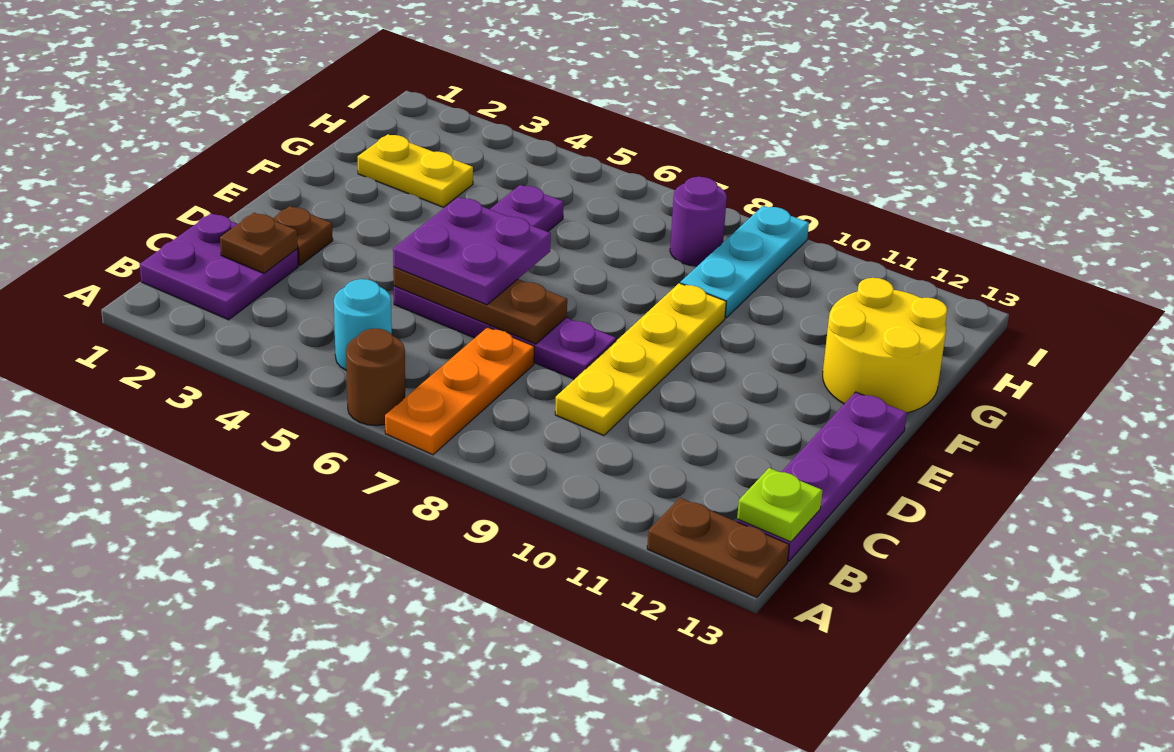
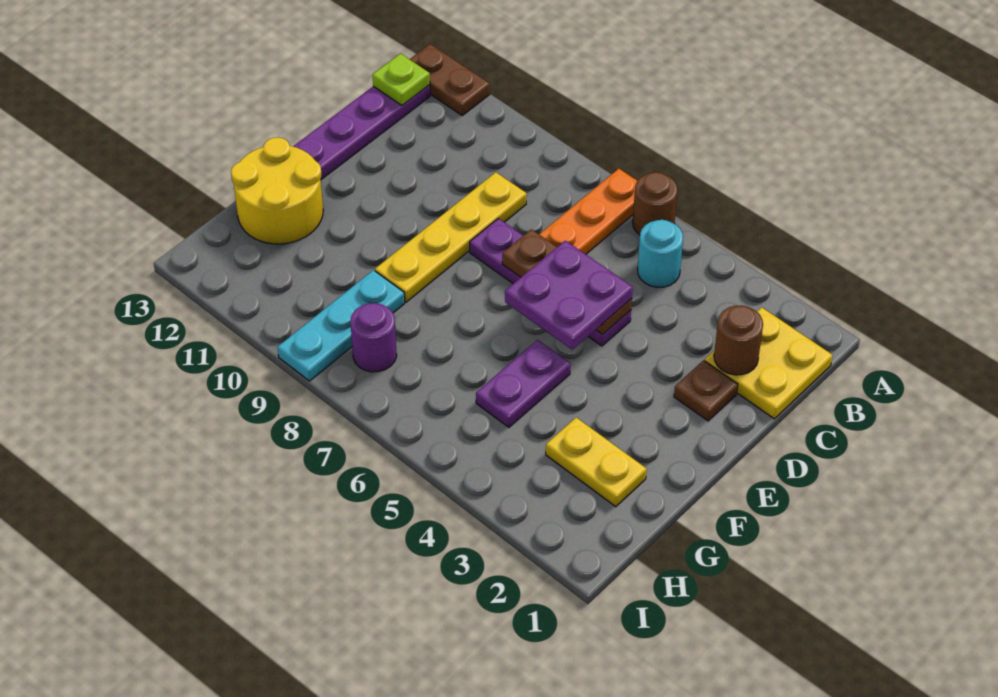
purple plate B1:C2 level 1 -> yellow plate B1:C2 level 1
brown plate C2 level 2 -> brown round brick C2 level 2

